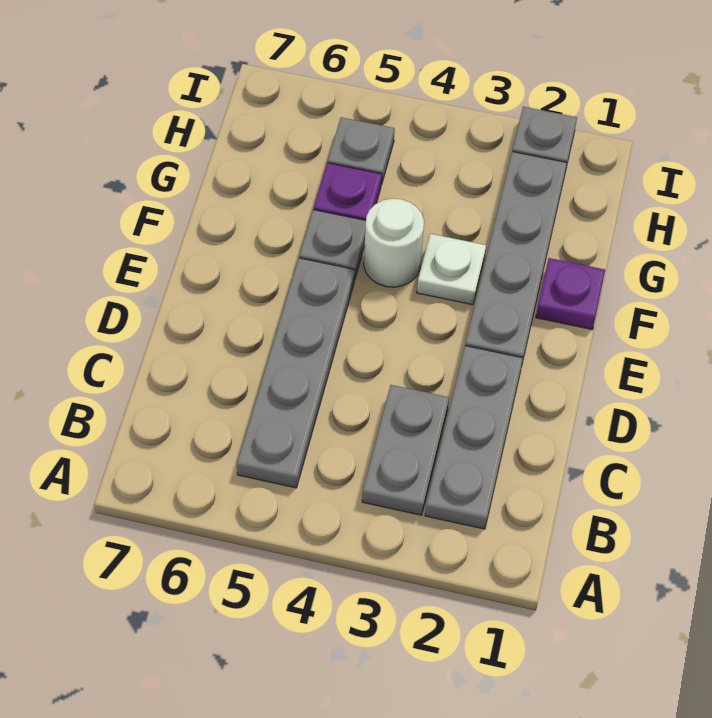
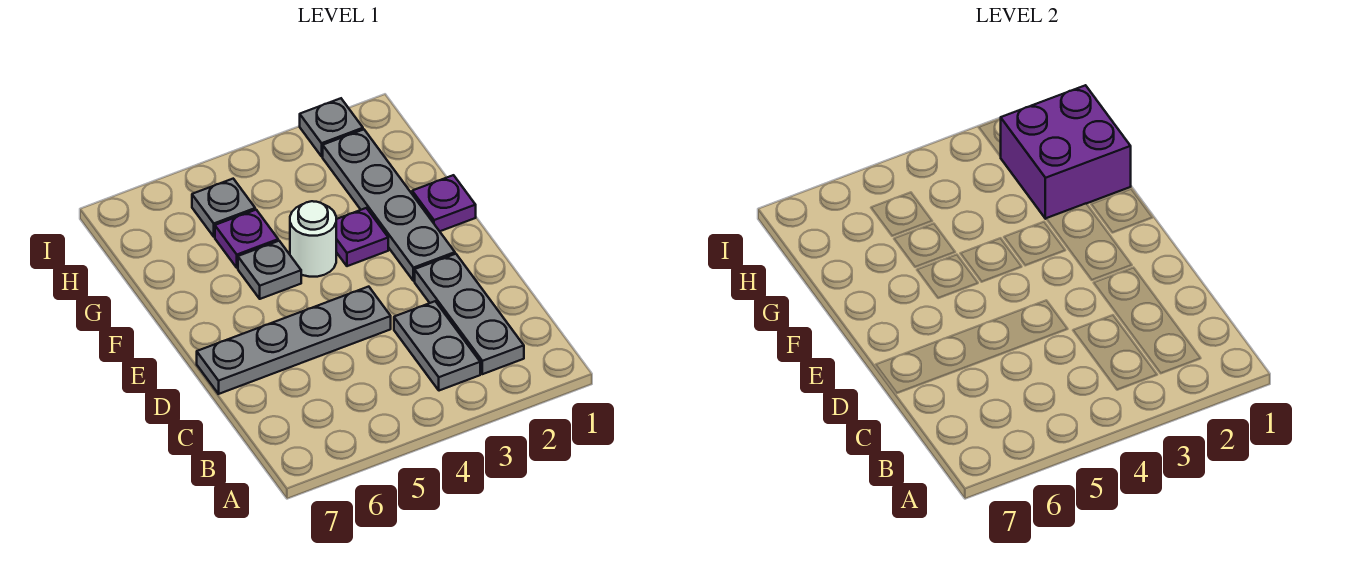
grey plate B5:E5 level 1 -> grey plate D4:D7 level 1
white plate F3 level 1 -> purple plate F3 level 1
none -> purple brick G1:H2 level 2

